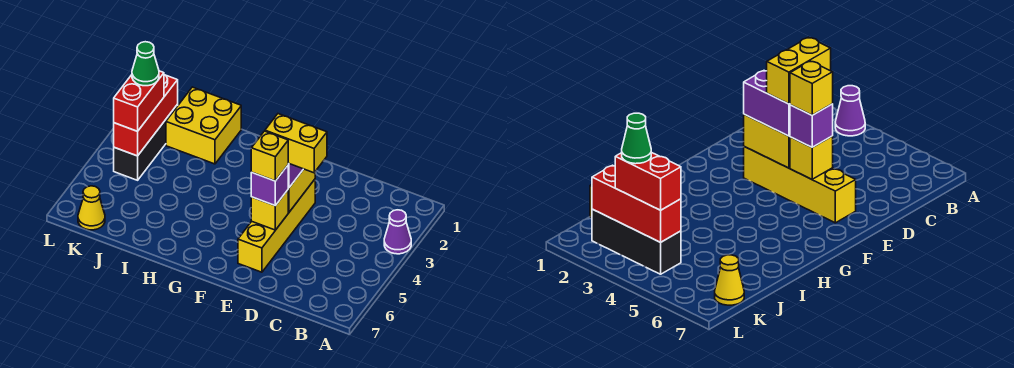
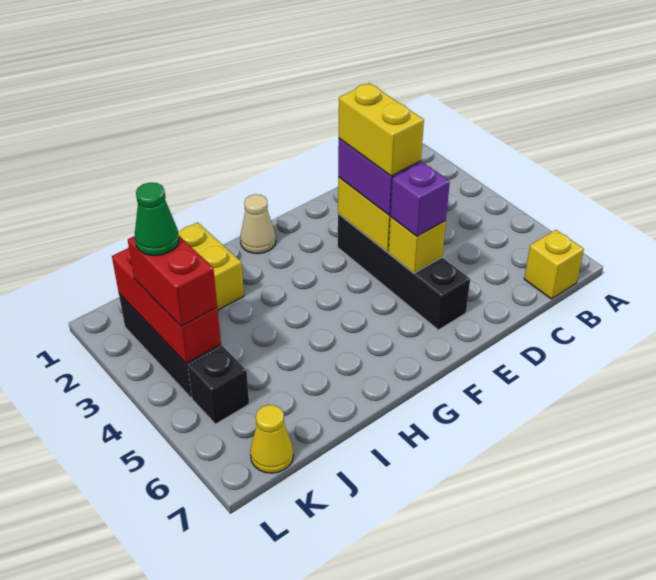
purple cone A3 level 1 -> none
yellow brick D4:E4 level 4 -> yellow brick E3:E4 level 4
yellow brick E3:E6 level 1 -> black brick E3:E6 level 1
yellow brick E5 level 4 -> yellow brick B7 level 1
none -> tan cone G1 level 1
none -> black brick K5 level 1

